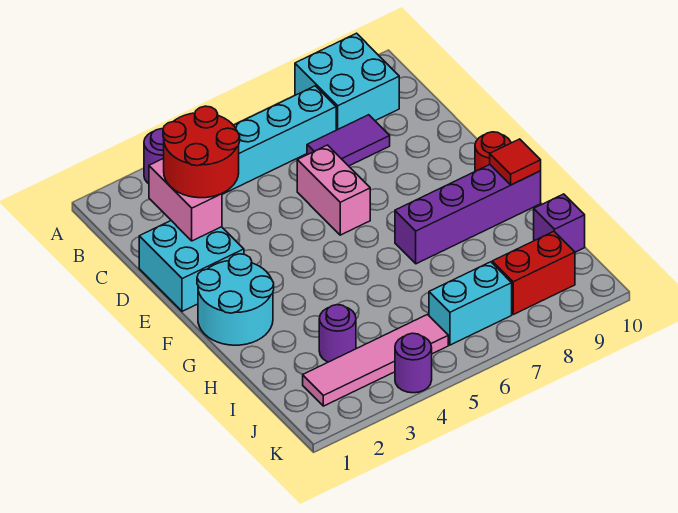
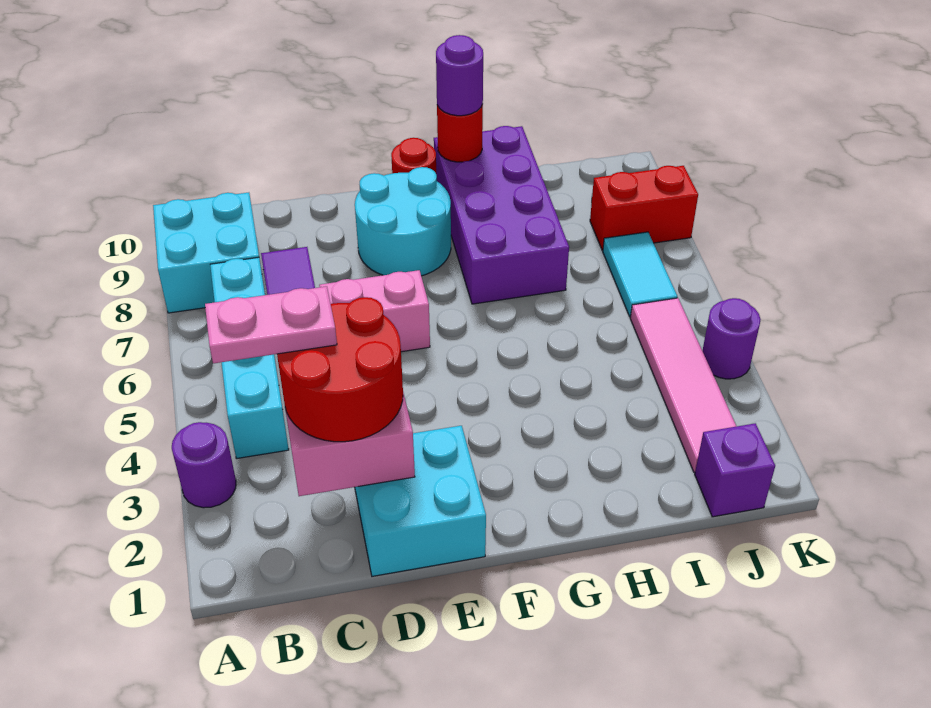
none -> pink plate B3:C3 level 4
cyan round brick F1:G2 level 1 -> cyan round brick E8:F9 level 1
purple brick G7:G10 level 1 -> purple brick G7:H10 level 1
red tile G10 level 2 -> red round brick G10 level 2
purple round brick I3 level 1 -> purple round brick G10 level 3
purple brick I10 level 1 -> purple brick J1 level 1
cyan brick J6:J7 level 1 -> cyan tile J6:J7 level 1
red brick J8:J9 level 1 -> red brick J8:K8 level 1

